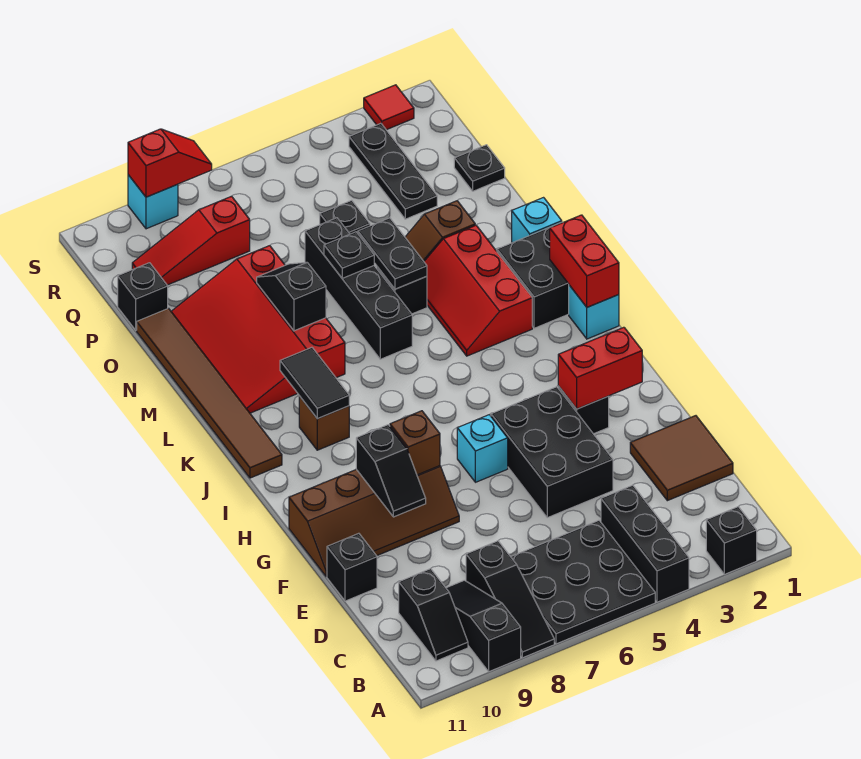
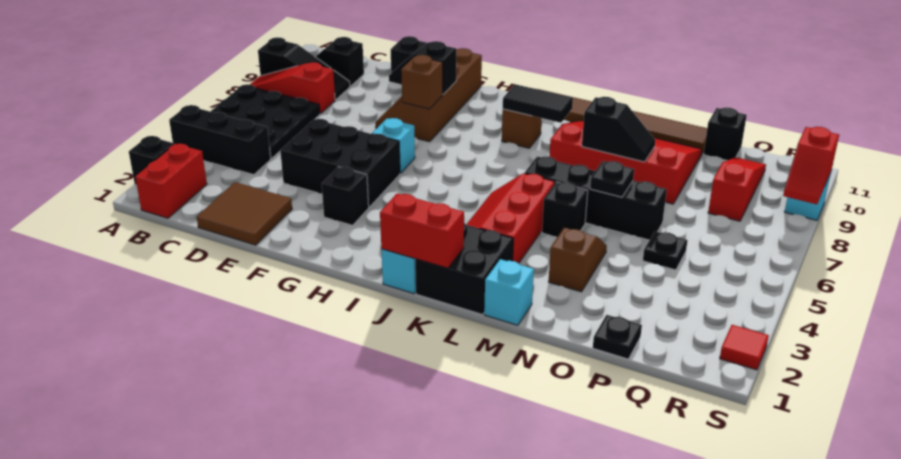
black slope A8:C8 level 1 top C -> red slope A8:C8 level 1 top C
red brick G2:G3 level 2 -> red brick B1:B2 level 1
red slope K3:M4 level 1 top 3 -> red slope K3:L5 level 1 top L
black plate M5:N5 level 2 -> none
black plate P3:R3 level 1 -> none

